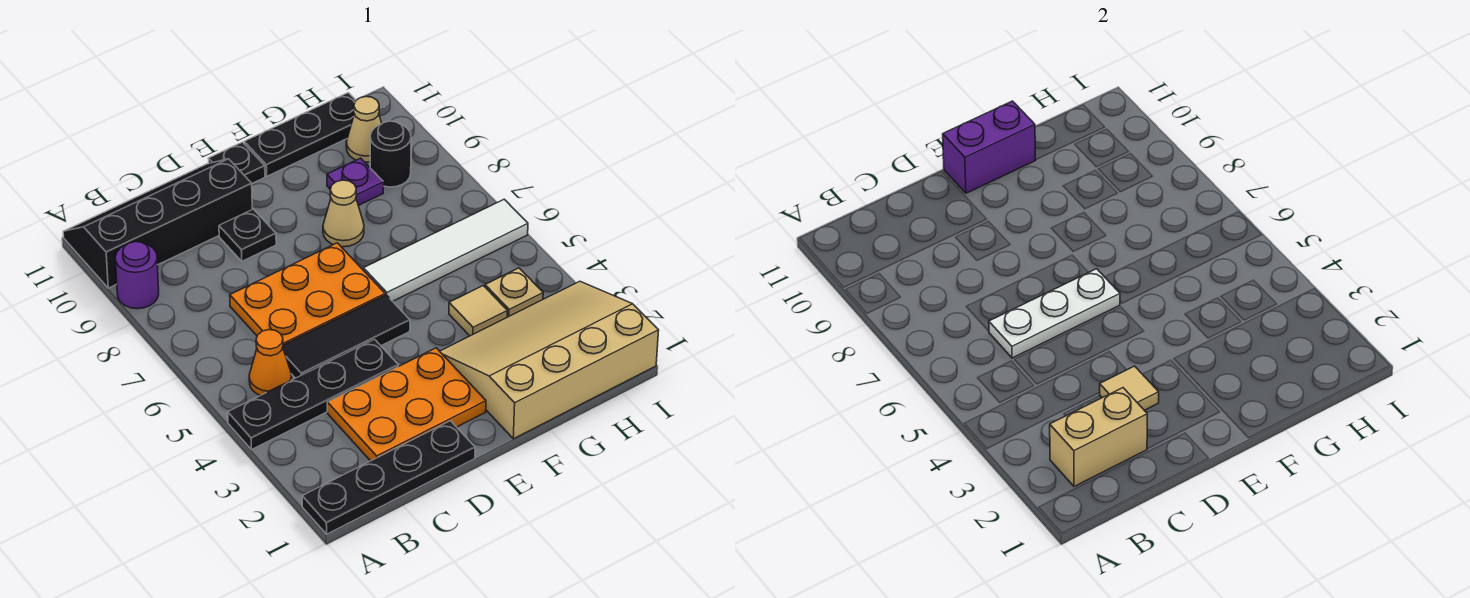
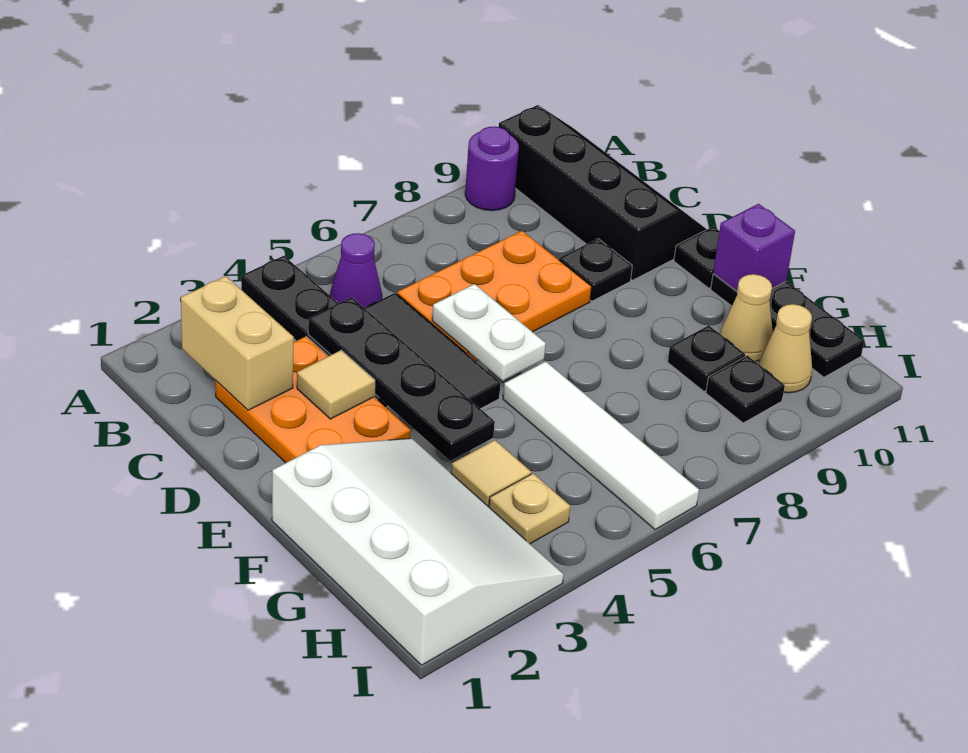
black plate A1:D1 level 1 -> black plate C4:F4 level 2
orange cone B5 level 1 -> purple cone B5 level 1
orange plate C6:E7 level 1 -> orange plate C6:D8 level 1
white plate C6:E6 level 2 -> white plate D6:E6 level 2
purple brick E11:F11 level 2 -> purple brick F11 level 2
tan slope F1:I3 level 1 top 1 -> white slope F1:I3 level 1 top 1
tan cone F8 level 1 -> tan cone G10 level 1
purple plate G9 level 1 -> black plate G9 level 1
black round brick H9 level 1 -> black plate H9 level 1

